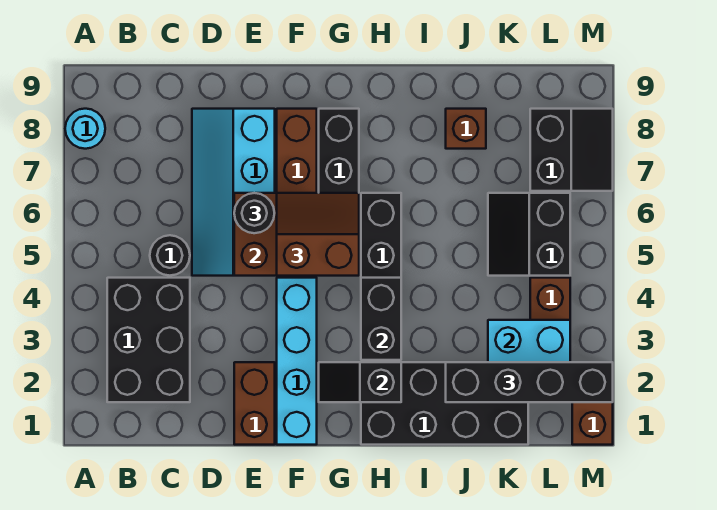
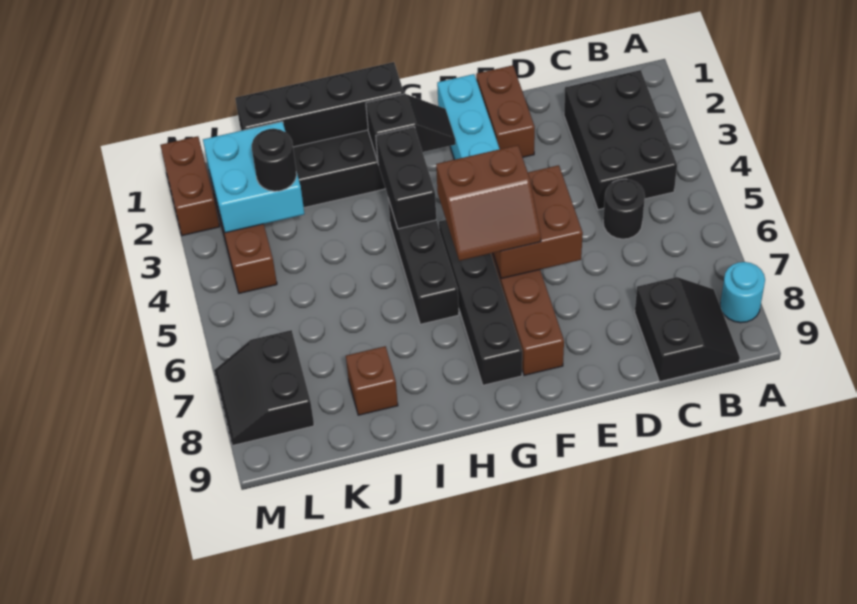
cyan slope D5:E8 level 1 top E -> none
black round brick E6 level 3 -> black round brick K3 level 3
black brick J2:M2 level 3 -> black brick H1:K1 level 2
black slope K5:L6 level 1 top L -> black slope B8:C9 level 1 top C

